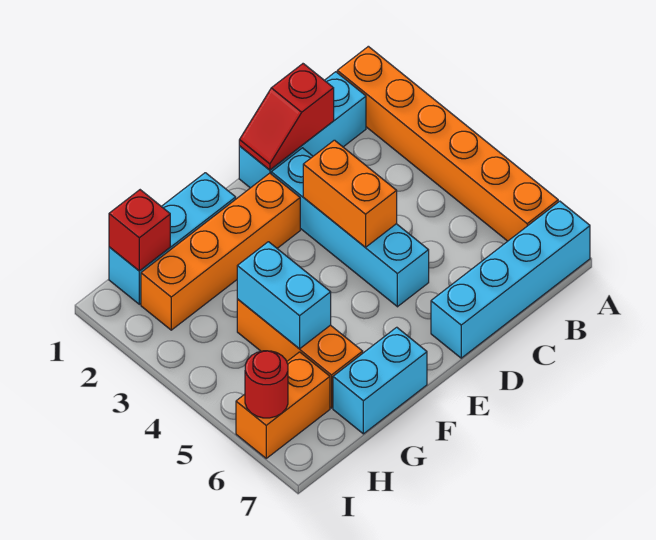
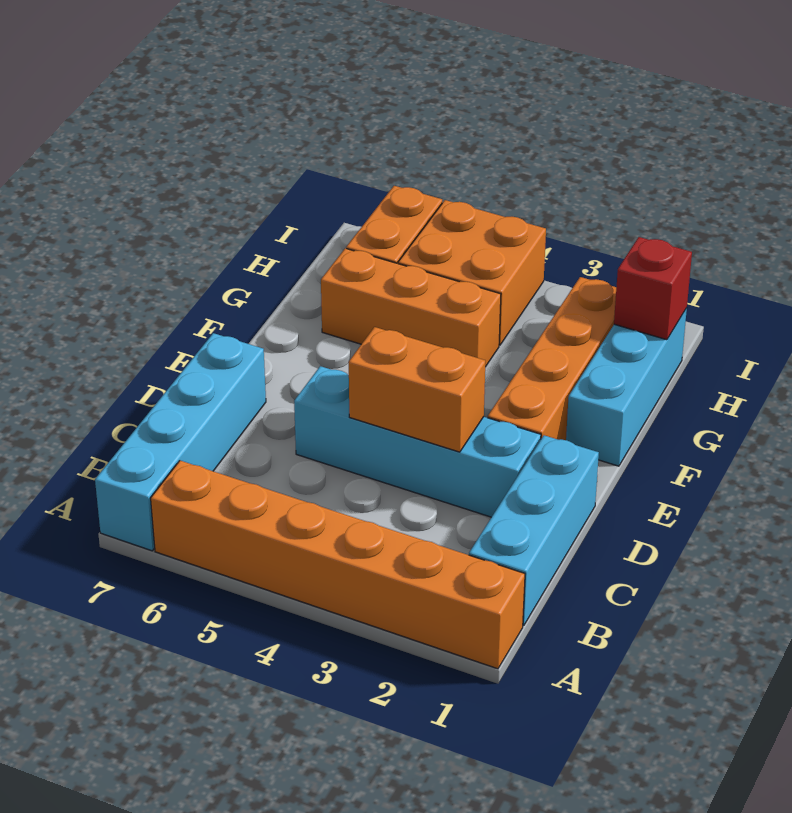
red slope C1:D1 level 2 top C -> none
cyan brick F7:G7 level 1 -> none
cyan brick G4:G5 level 2 -> none
none -> orange brick H4:I5 level 1
red round brick I6 level 2 -> none

